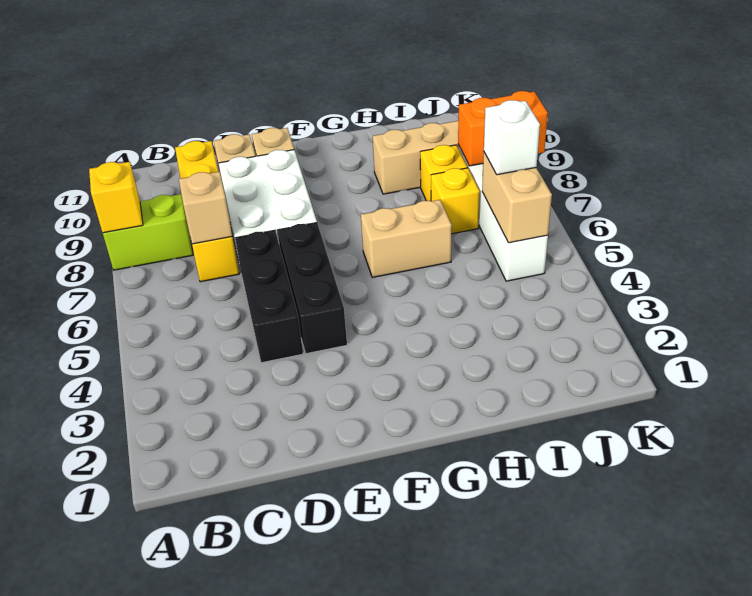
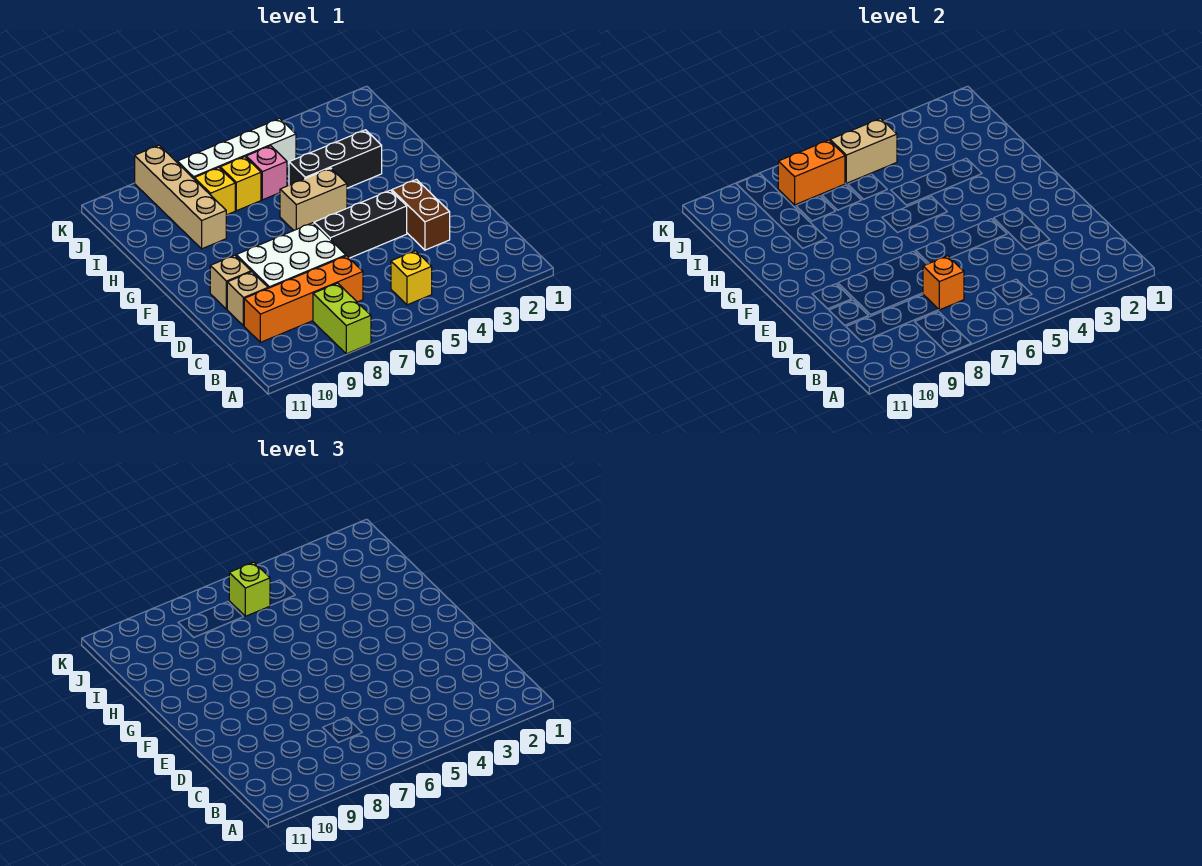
yellow brick A8 level 2 -> yellow brick B5 level 1
yellow brick C7:C10 level 1 -> orange brick C7:C10 level 1
tan brick C7 level 2 -> orange brick C7 level 2
none -> brown brick D3:E3 level 1
black brick D4:D6 level 1 -> black brick H3:H5 level 1
tan brick G6:H6 level 1 -> tan brick G5:G6 level 1
none -> pink brick I6 level 1
white brick J6 level 3 -> lime brick J6 level 3
orange brick J8:K8 level 2 -> orange brick J7:J8 level 2

